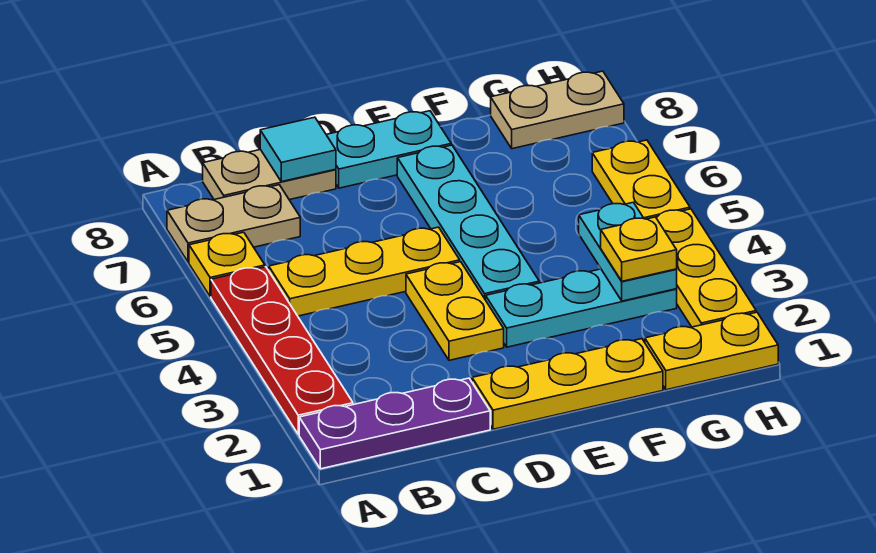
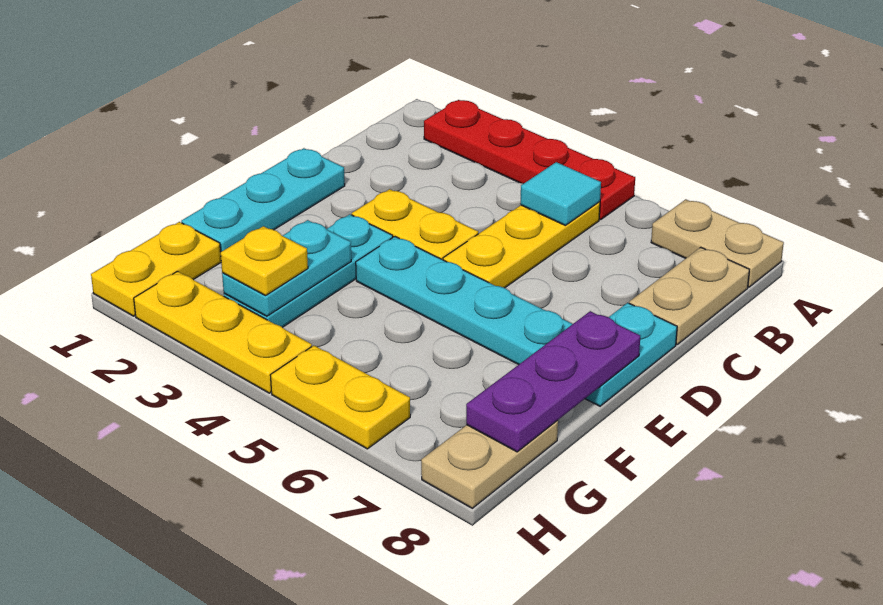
purple plate A1:C1 level 1 -> purple plate E8:G8 level 2
yellow plate A6 level 1 -> none
tan plate A7:B7 level 1 -> tan plate A7:A8 level 1
cyan tile C8 level 2 -> cyan tile B5 level 2
yellow plate D1:F1 level 1 -> cyan plate D1:F1 level 1
cyan plate G3:G4 level 2 -> cyan plate F3:G3 level 2

